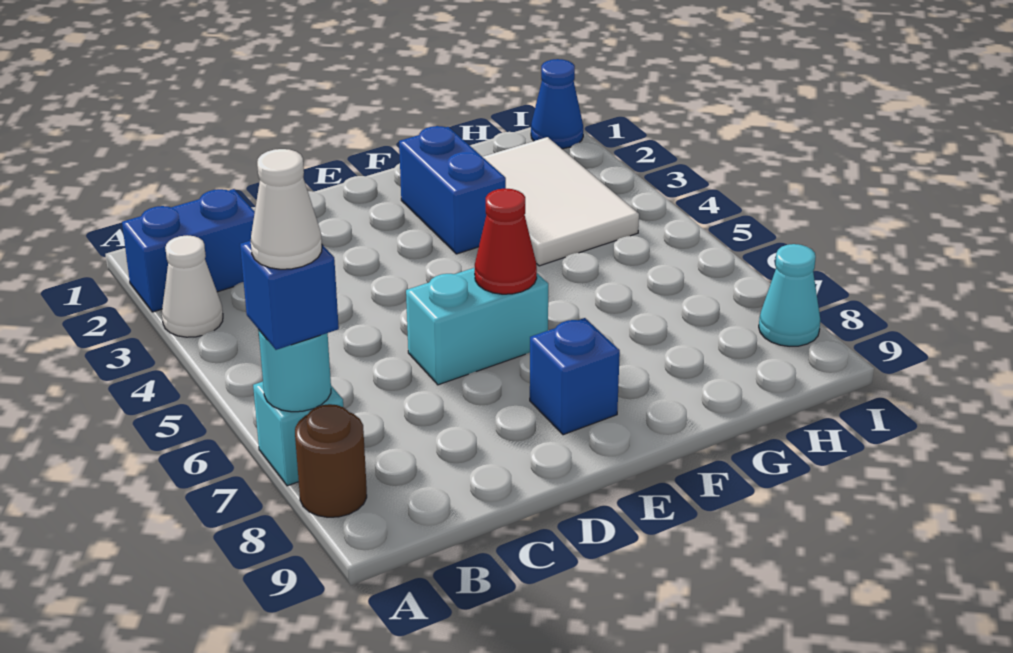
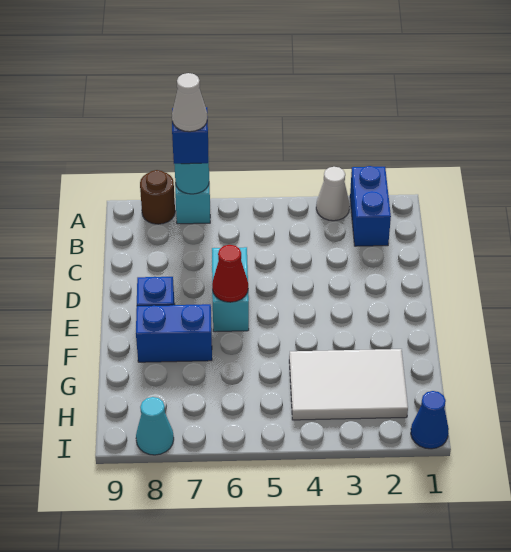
blue brick F2:F3 level 1 -> blue brick F7:F8 level 1

